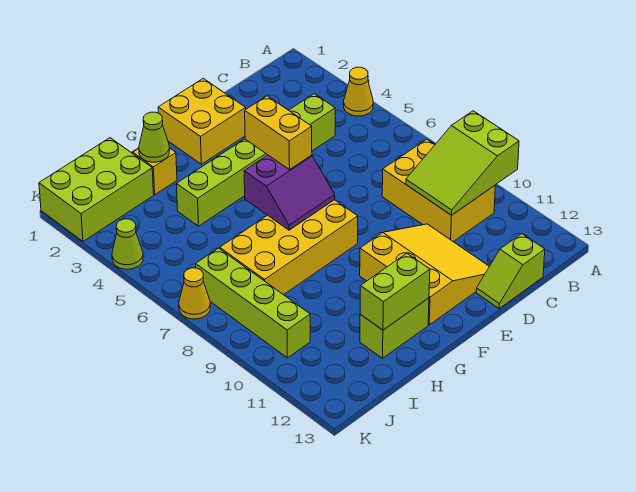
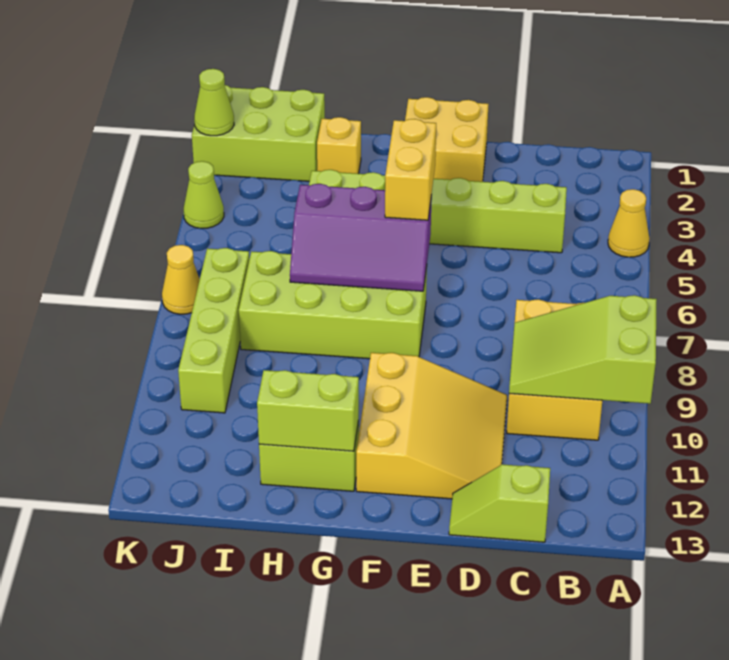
purple slope F6:G7 level 2 top 6 -> purple slope F6:H7 level 2 top 6
yellow brick F7:I8 level 1 -> lime brick F7:I8 level 1
lime cone H2 level 2 -> lime cone K2 level 2

